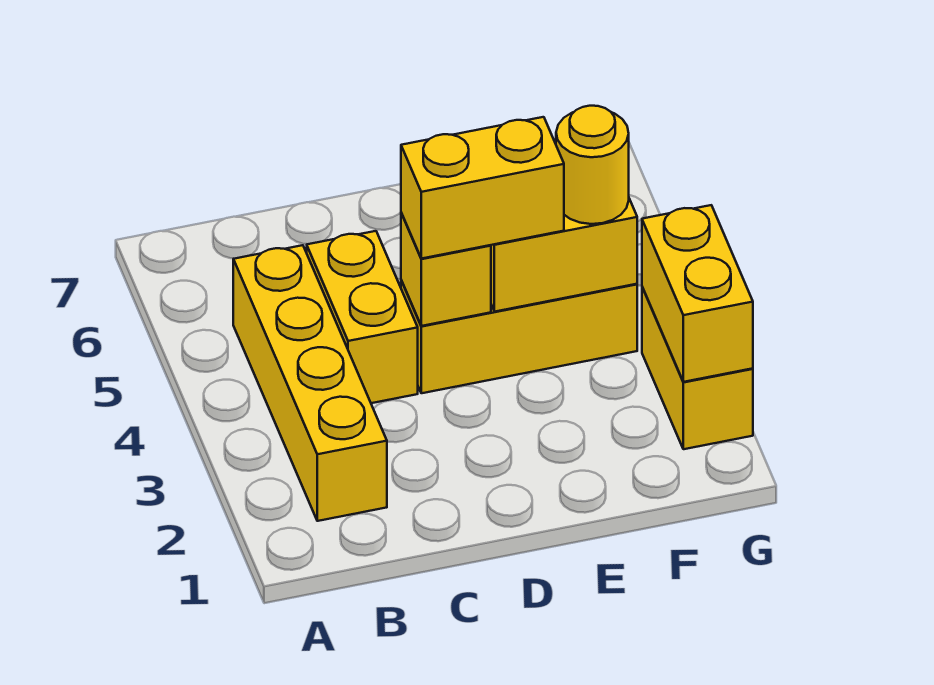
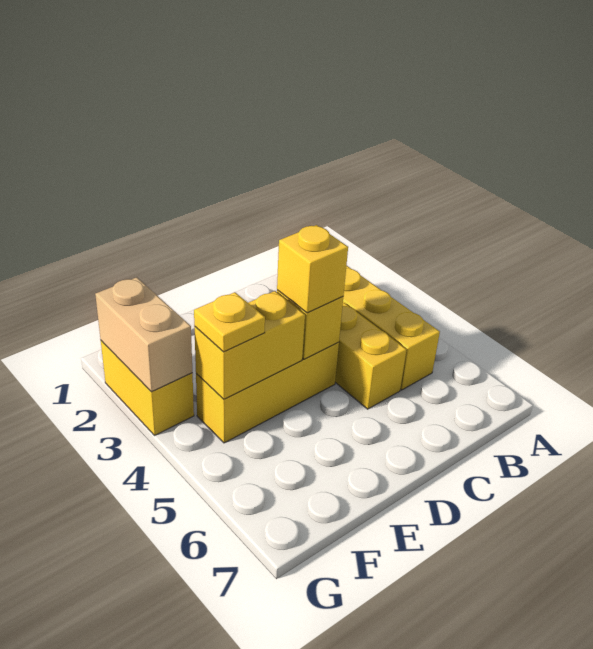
yellow brick D4:E4 level 3 -> yellow brick D4 level 3
yellow round brick F4 level 3 -> yellow plate F4 level 3
yellow brick G2:G3 level 2 -> tan brick G2:G3 level 2

